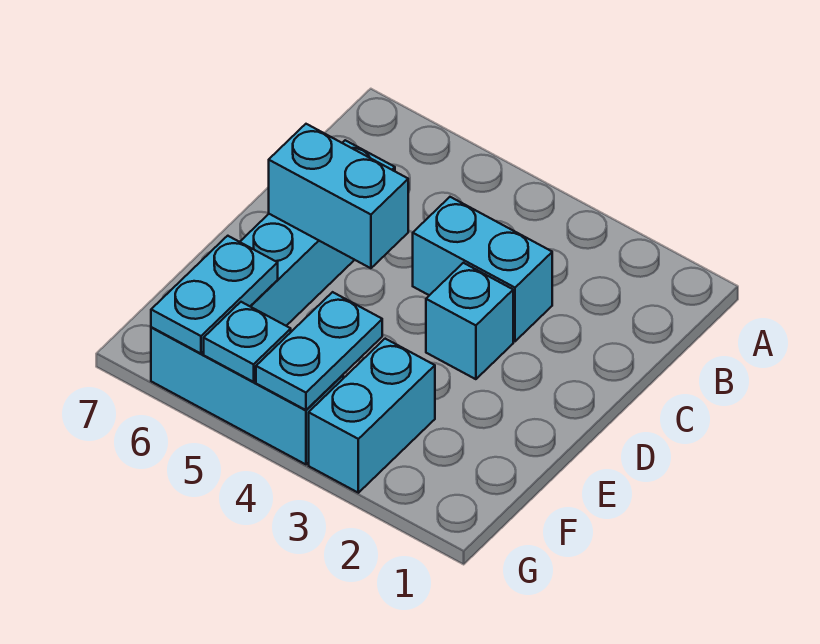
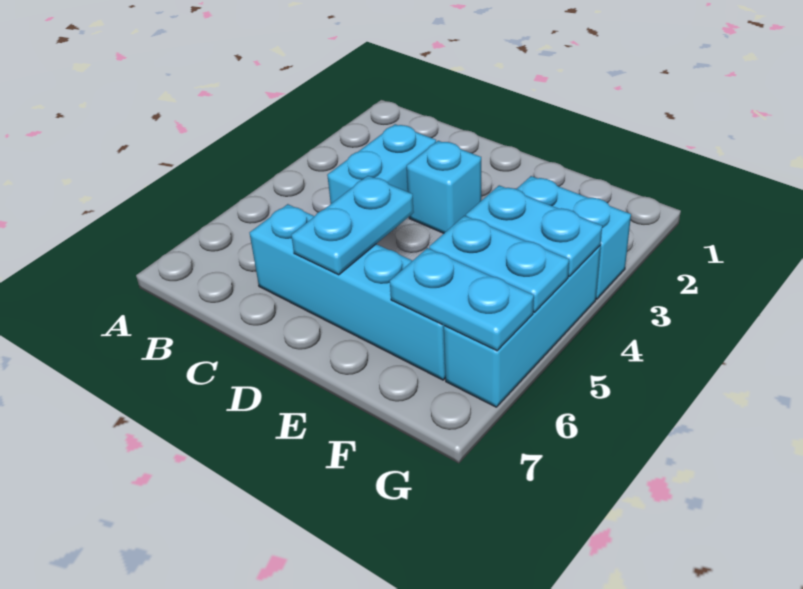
cyan brick D5:D6 level 2 -> cyan plate D5:D6 level 2
cyan plate G5 level 2 -> cyan plate F5:G5 level 2

